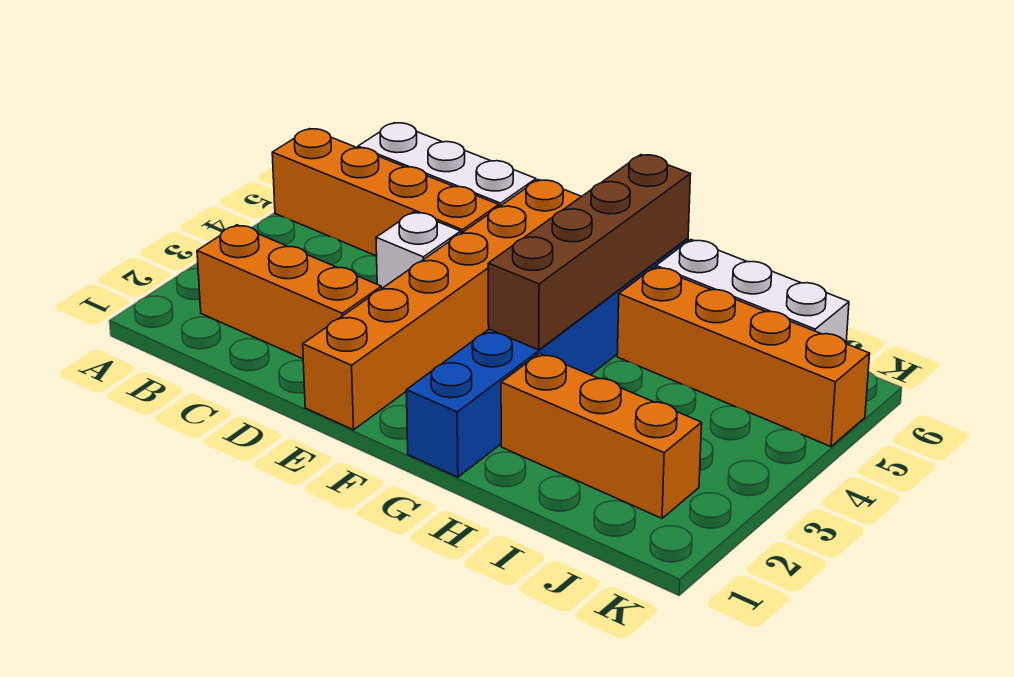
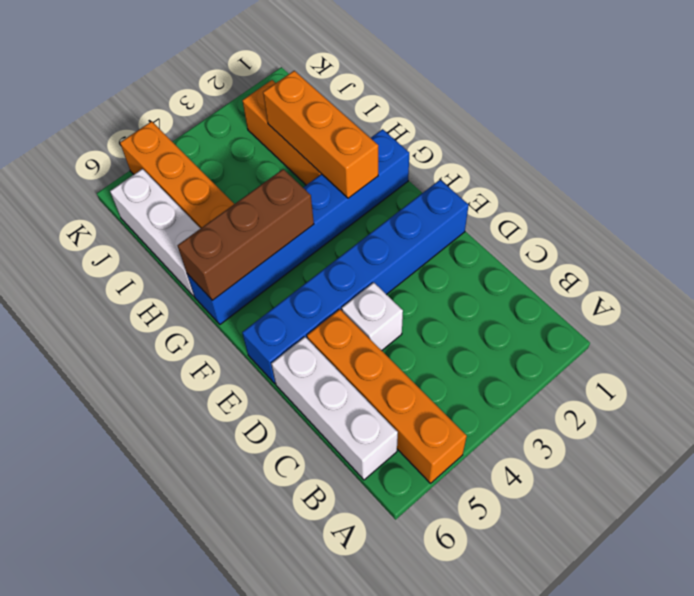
orange brick B2:D2 level 1 -> orange brick G2:I2 level 2
orange brick E1:E6 level 1 -> blue brick E1:E6 level 1
brown brick G3:G6 level 2 -> brown brick G4:G6 level 2

